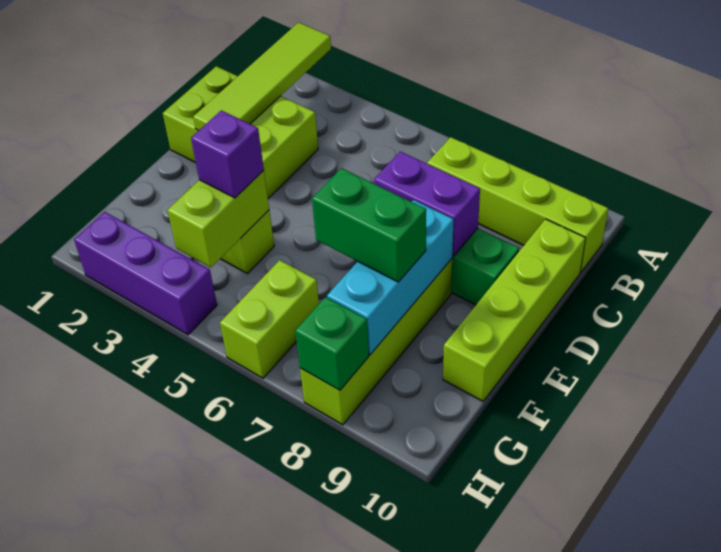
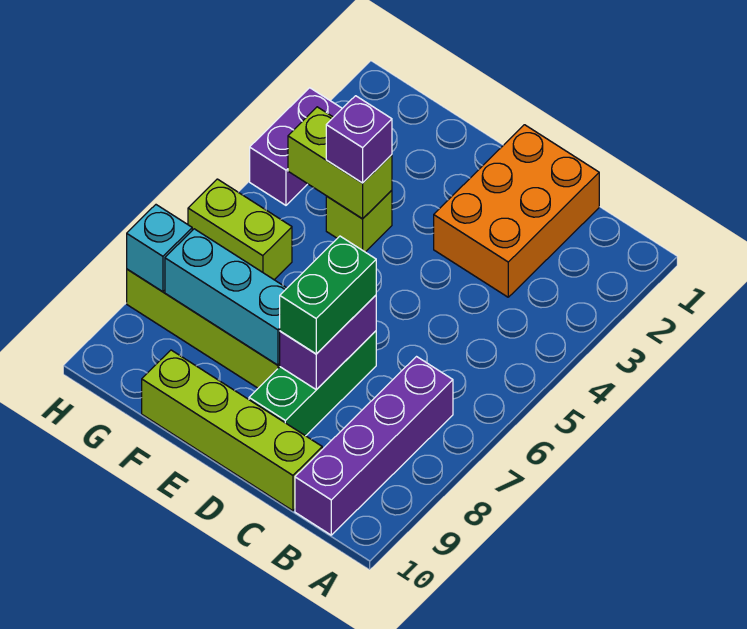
lime tile A2:D2 level 2 -> none
lime brick B7:B10 level 1 -> purple brick B7:B10 level 1
lime brick C1:D3 level 1 -> orange brick C1:D3 level 1
green brick F7:F8 level 3 -> green brick D7:D8 level 3
purple brick H2:H4 level 1 -> purple brick H3:H4 level 1
green brick H8 level 2 -> cyan brick H8 level 2

